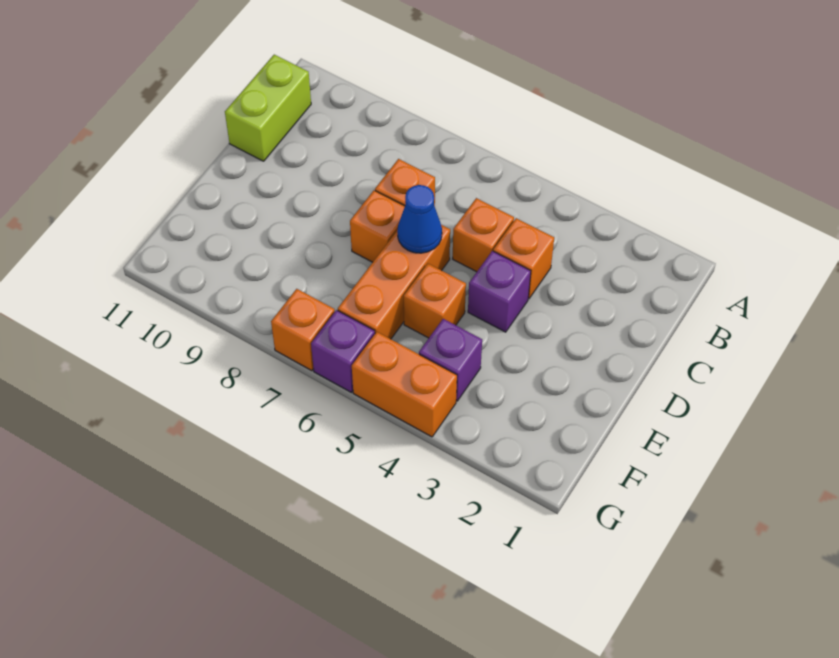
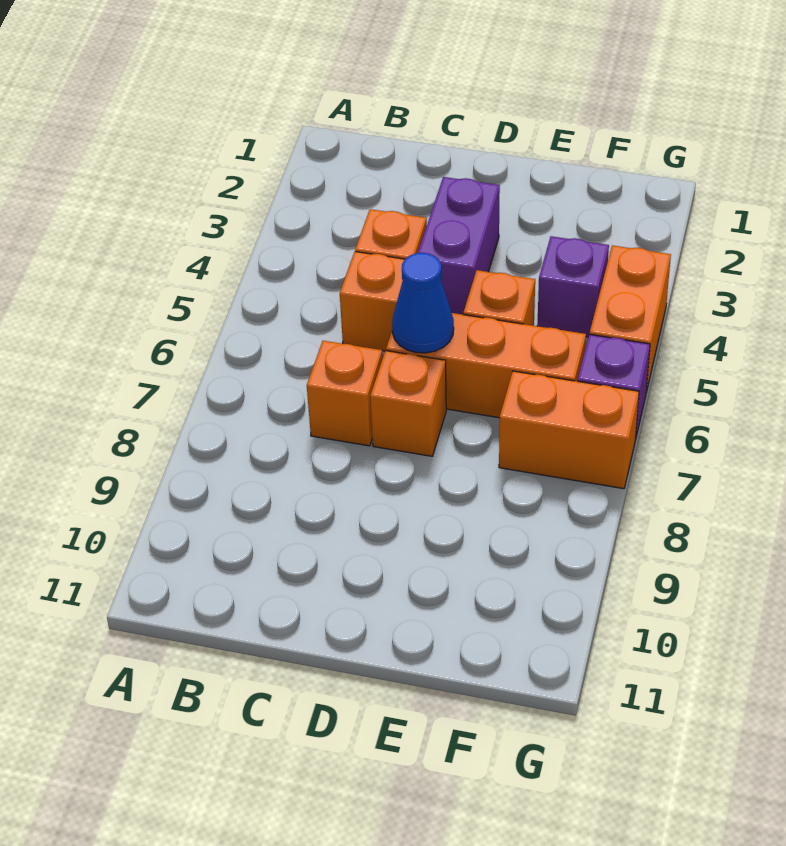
lime brick B11:C11 level 1 -> none
purple brick D4 level 1 -> purple brick D3:D4 level 1
orange brick G7 level 1 -> orange brick F7:G7 level 1

